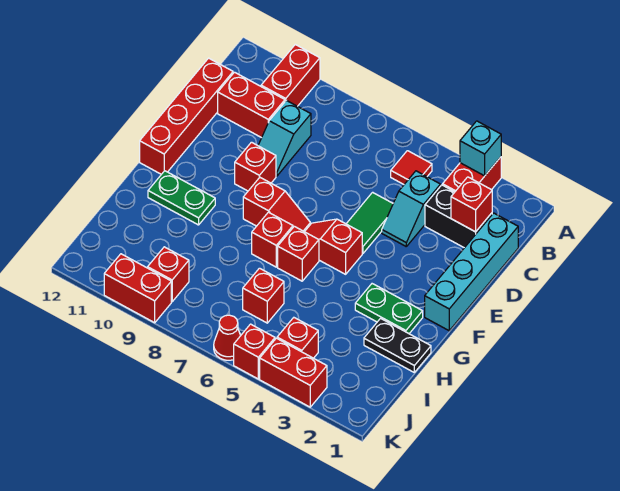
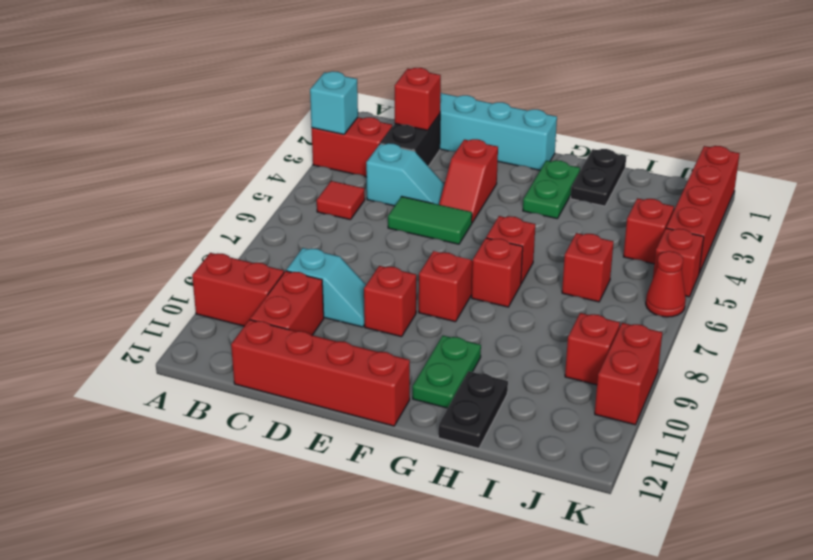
red slope F5:F6 level 1 top 5 -> red slope E3:E4 level 1 top 3
none -> black plate H11:H12 level 1
red brick K3:K4 level 1 -> red brick K1:K4 level 1

